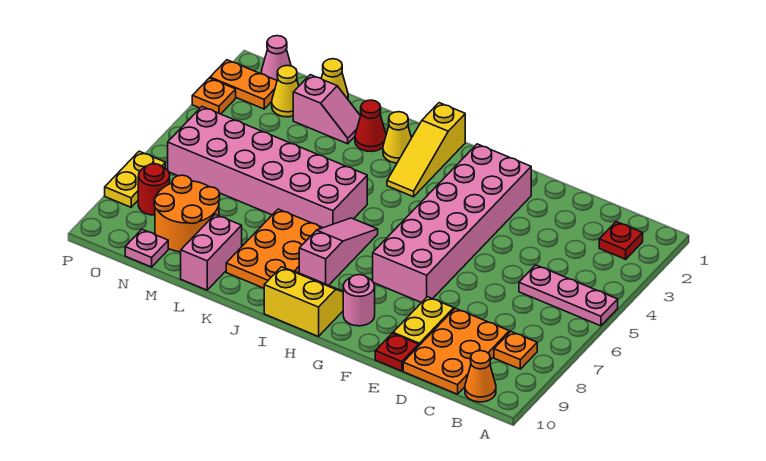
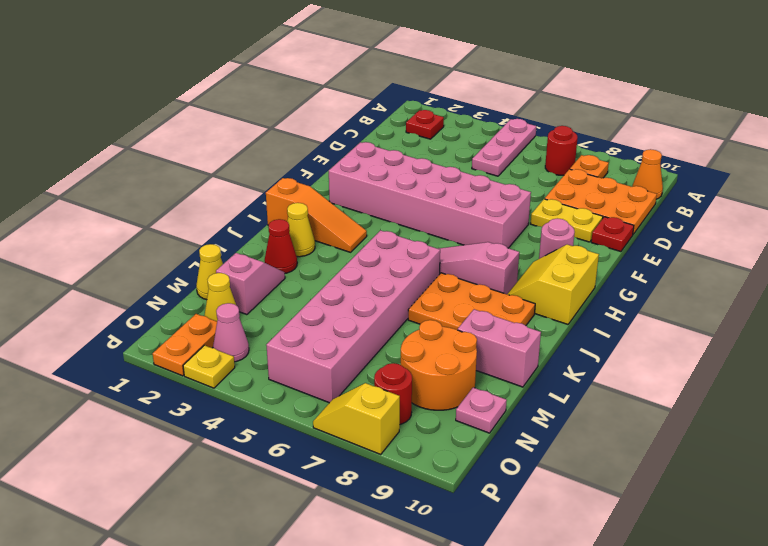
none -> red round brick B7 level 1
yellow slope I1:I3 level 1 top 1 -> orange slope I1:I3 level 1 top 1
pink cone O1 level 1 -> pink cone O3 level 1
orange plate P3 level 1 -> yellow plate P3 level 1
yellow plate P7:P8 level 1 -> yellow slope P7:P8 level 1 top 8

